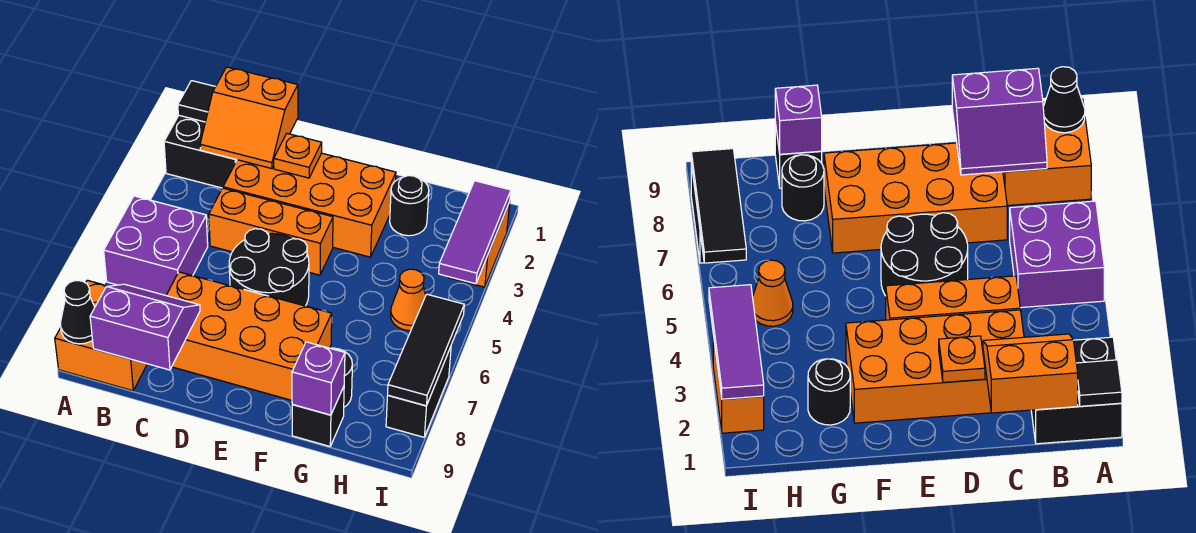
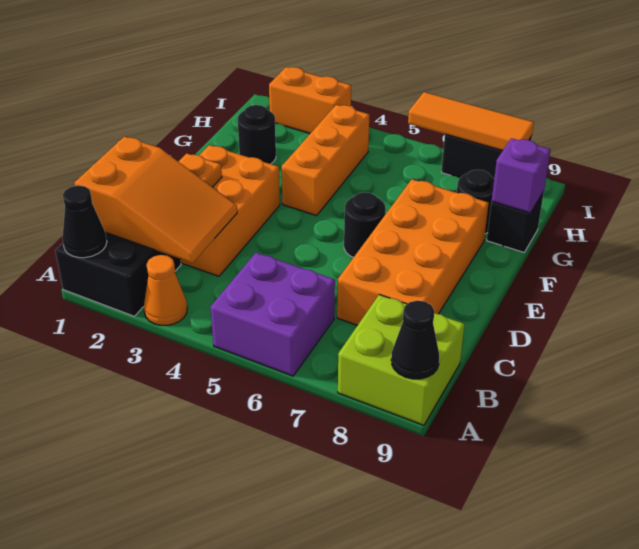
black tile A1 level 2 -> black cone A1 level 2
orange brick A8:B9 level 1 -> lime brick A8:B9 level 1
orange slope B1:C2 level 2 top 1 -> orange slope B1:C3 level 2 top 1
purple slope B8:C9 level 2 top 9 -> none
orange brick C2:F3 level 1 -> orange brick C2:E3 level 1
orange brick C4:E4 level 1 -> orange brick F4:H4 level 1
black round brick D5:E6 level 1 -> black round brick E6 level 1
orange cone H5 level 1 -> orange cone A3 level 1
purple tile I2:I4 level 2 -> none
black tile I6:I8 level 2 -> orange tile I6:I8 level 2

